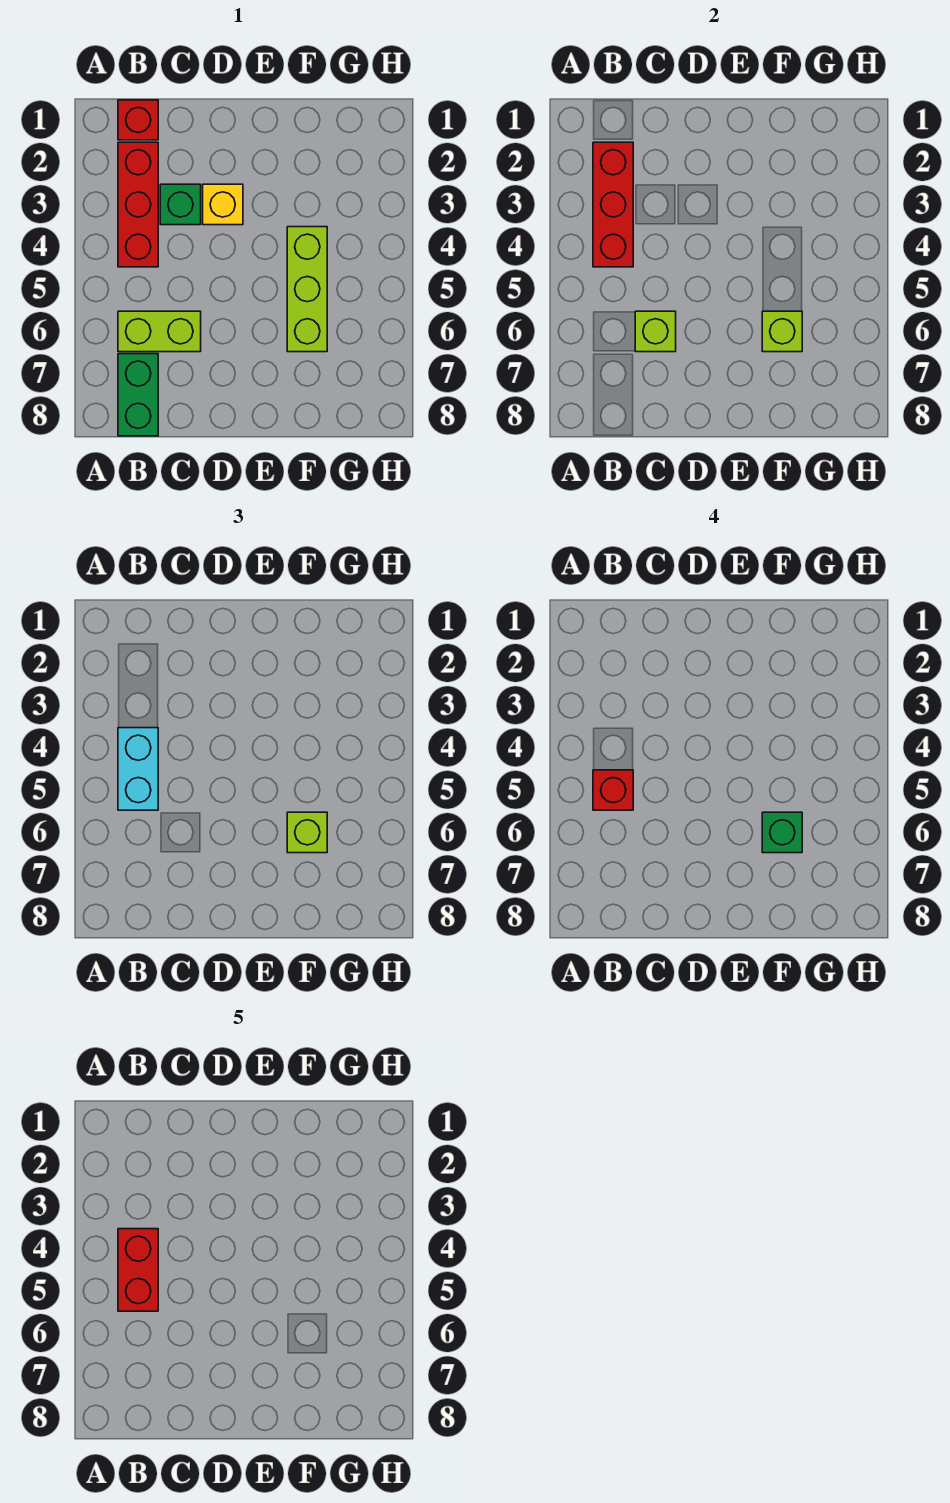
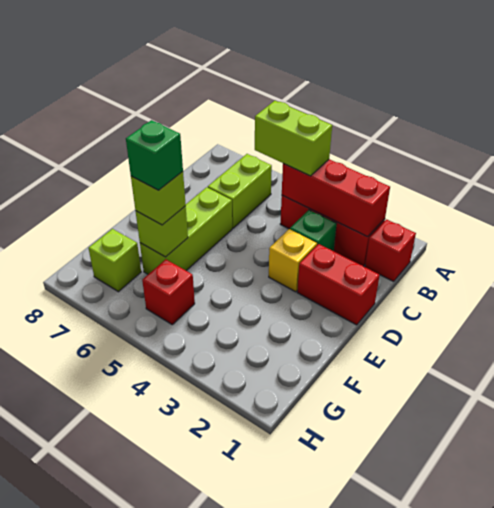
cyan brick B4:B5 level 3 -> lime brick B4:B5 level 3
red brick B4:B5 level 5 -> red brick D1:D2 level 1
red brick B5 level 4 -> red brick G5 level 1
green brick B7:B8 level 1 -> none
lime brick C6 level 2 -> lime brick G7 level 1
lime brick F4:F6 level 1 -> lime brick D6:F6 level 1

